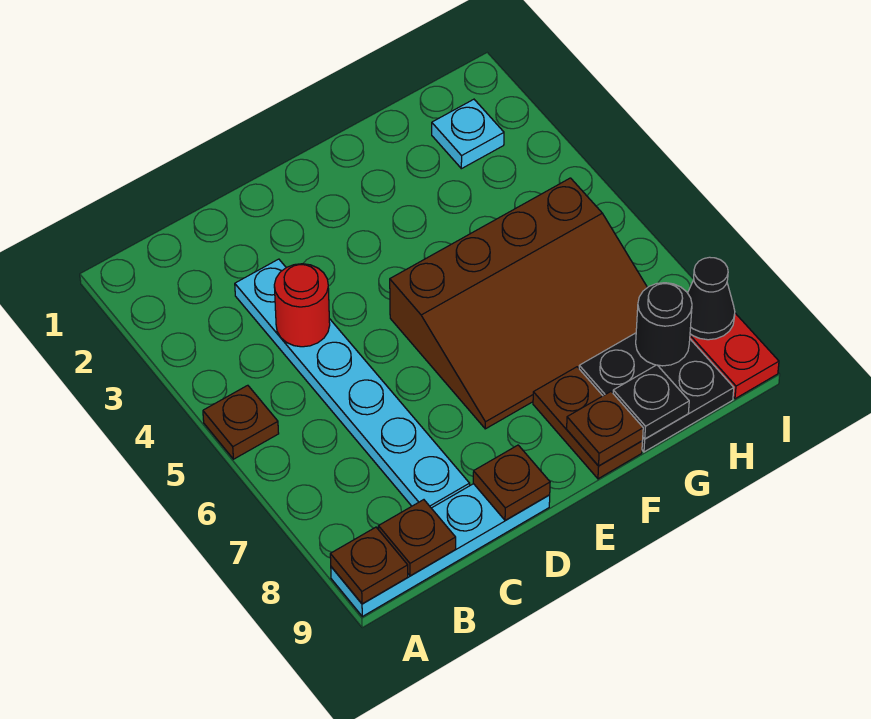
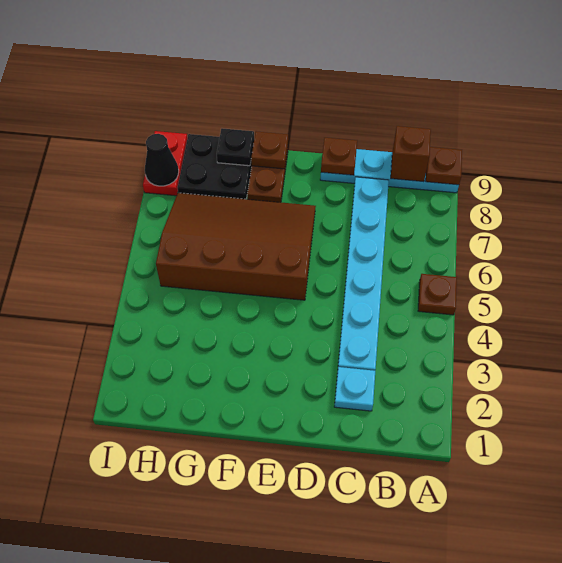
brown plate B9 level 2 -> brown brick B9 level 2
red round brick C4 level 2 -> none
cyan plate H2 level 1 -> cyan plate C2 level 1
black round brick H8 level 2 -> none

